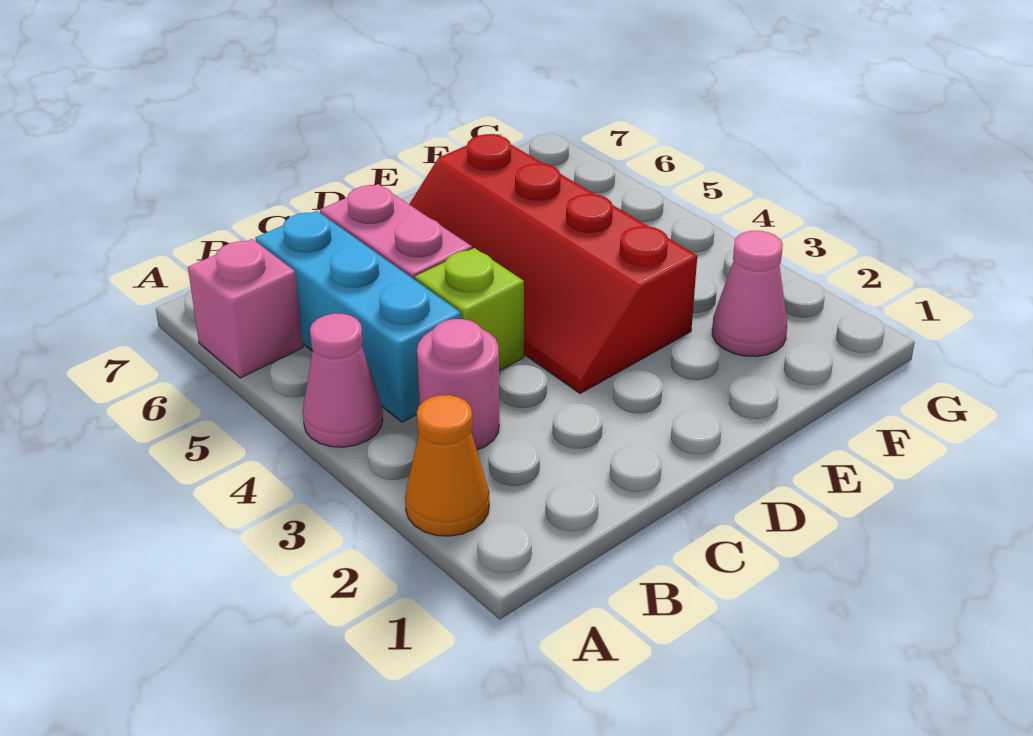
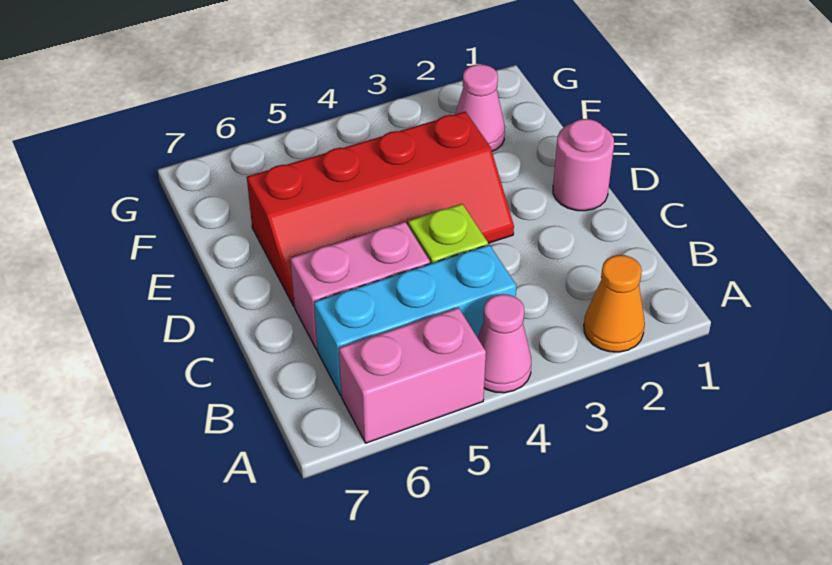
pink brick A6 level 1 -> pink brick A5:A6 level 1
pink round brick B3 level 1 -> pink round brick D1 level 1

